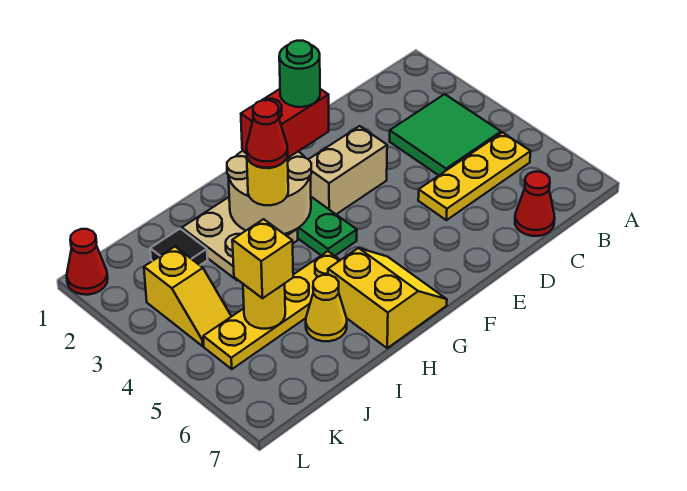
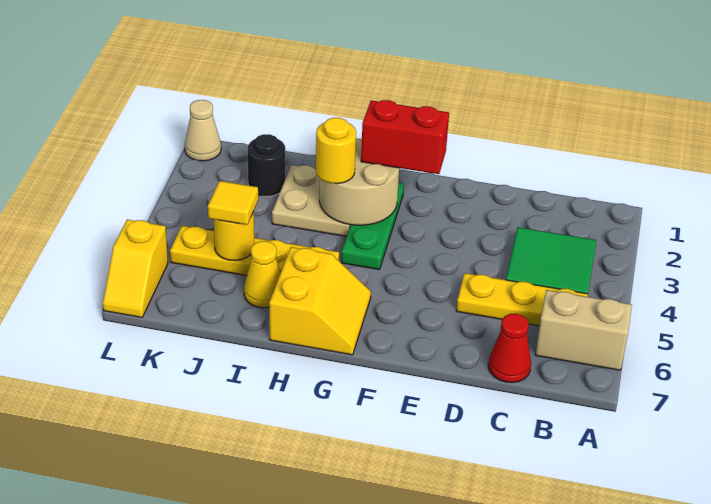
tan brick E3:F3 level 1 -> tan brick A6:B6 level 1
green round brick F2 level 4 -> none
red cone H3 level 4 -> none
black tile J2 level 1 -> black round brick J2 level 1
yellow brick J5 level 3 -> yellow tile J5 level 3
yellow slope K3:K4 level 1 top 3 -> yellow slope L6:L7 level 1 top 6
red cone L1 level 1 -> tan cone L1 level 1

